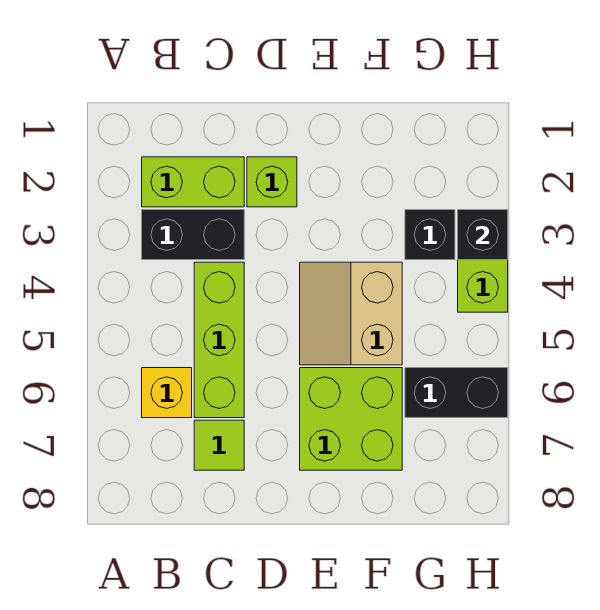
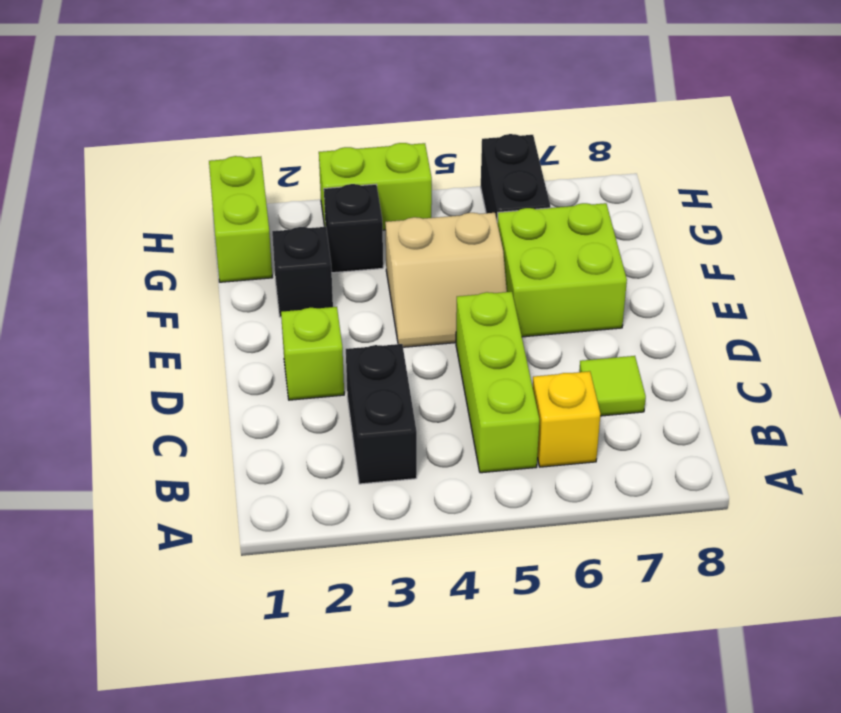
lime brick B2:C2 level 1 -> lime brick G1:H1 level 1
lime brick C4:C6 level 1 -> lime brick B5:D5 level 1
black brick H3 level 2 -> black brick F2 level 1

